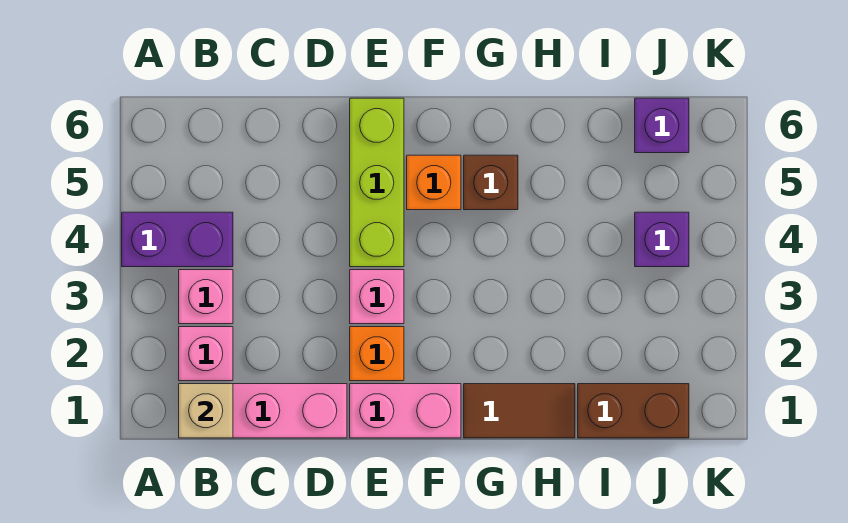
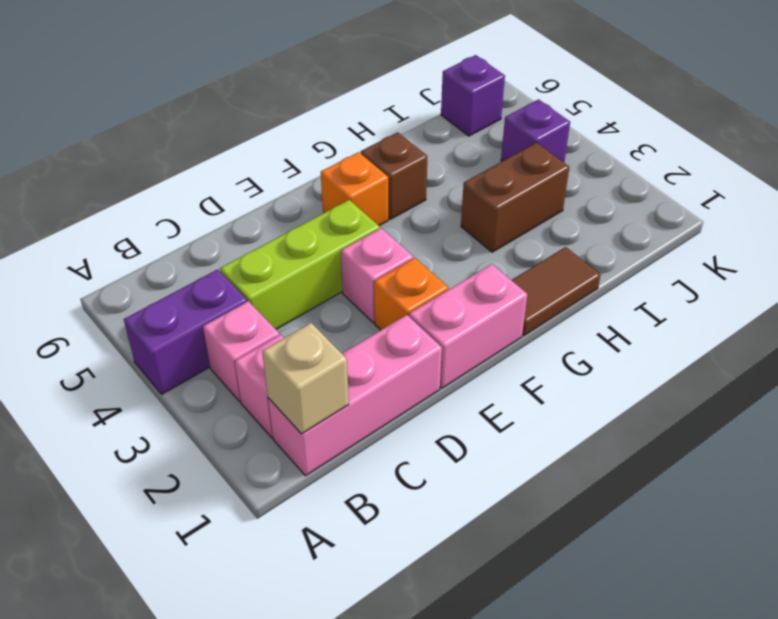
lime brick E4:E6 level 1 -> lime brick C4:E4 level 1
brown brick I1:J1 level 1 -> brown brick H3:I3 level 1

